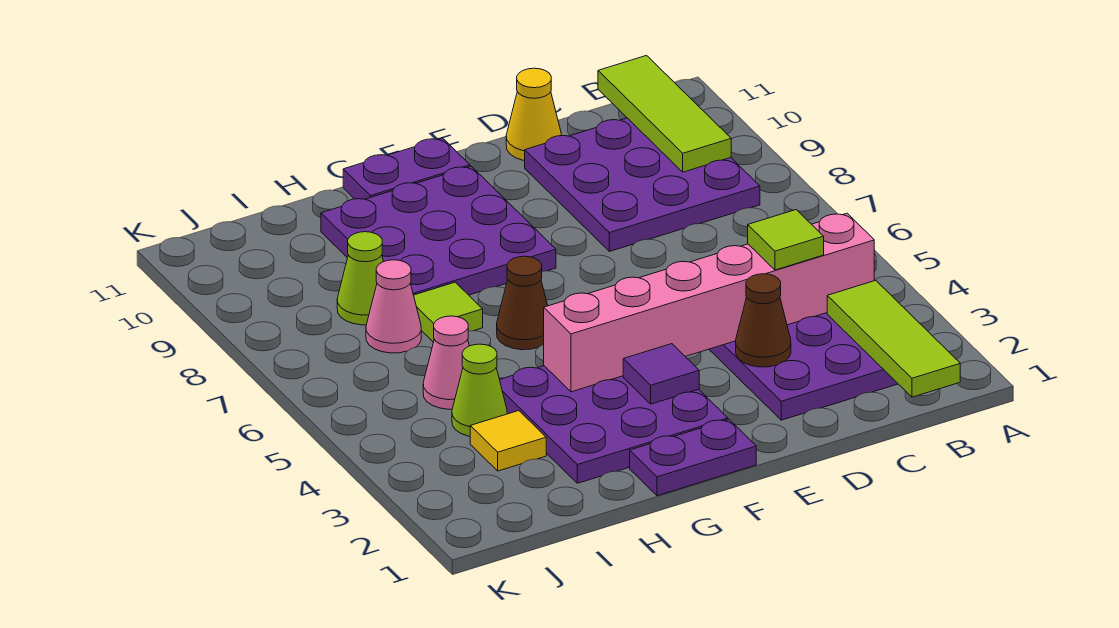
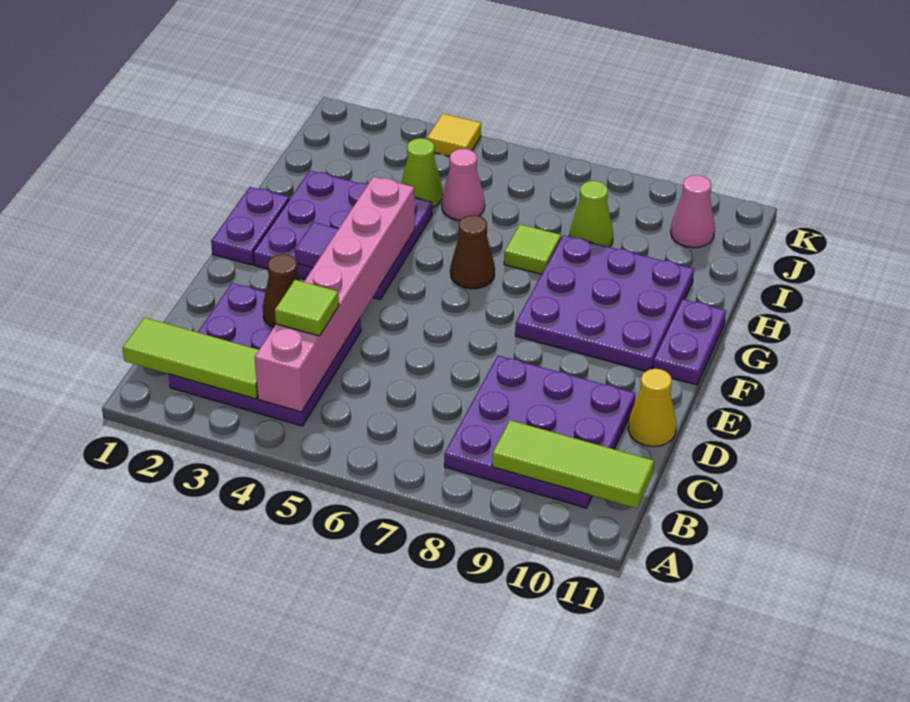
yellow tile I3 level 1 -> yellow tile K4 level 1
pink cone I7 level 1 -> pink cone J10 level 1

